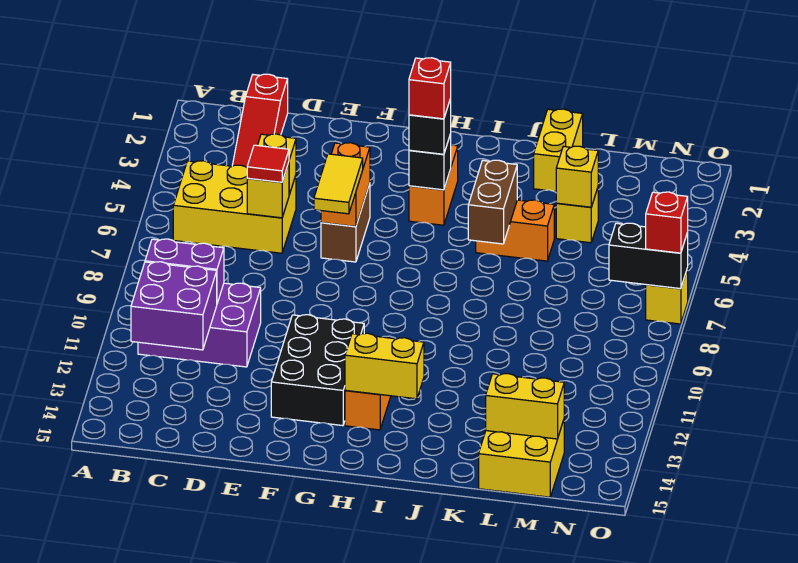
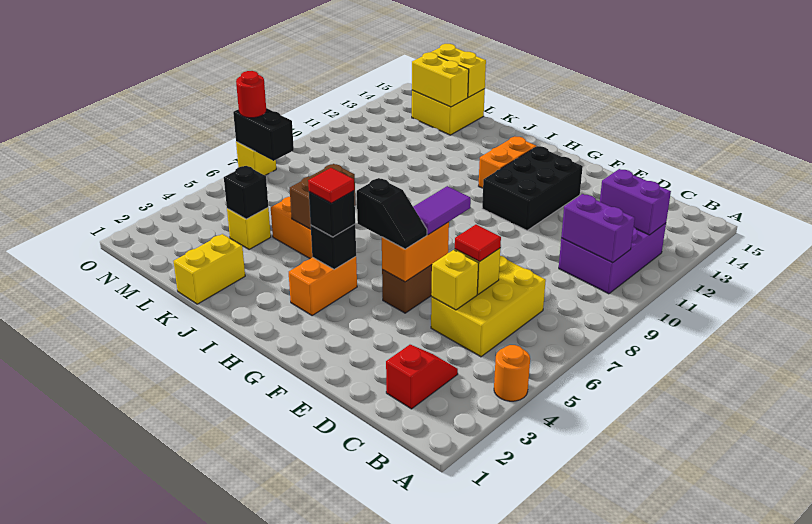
none -> orange round brick A4 level 1
yellow brick B5:D6 level 1 -> yellow brick C5:D7 level 1
purple brick B10:D11 level 1 -> purple brick B10:C12 level 1
purple brick B11:C12 level 2 -> purple brick B12:C12 level 2
red slope C1:C3 level 1 top 1 -> red slope C2:C3 level 1 top 2
none -> black slope F5:G5 level 3 top G
yellow tile F6:F7 level 3 -> purple tile F6:F7 level 3
red brick H4 level 4 -> red tile H4 level 4
yellow brick H13:I13 level 2 -> yellow brick L15:M15 level 2
yellow brick L4 level 2 -> black brick L4 level 2
red brick O7 level 3 -> red round brick O7 level 3

